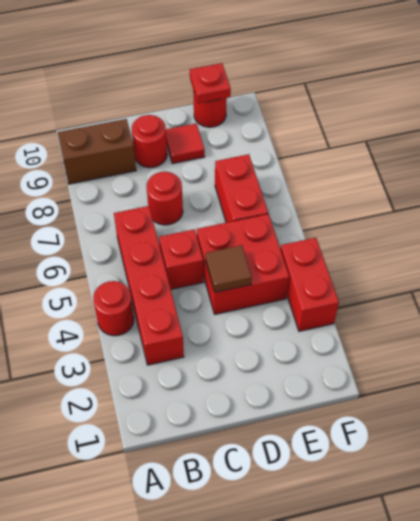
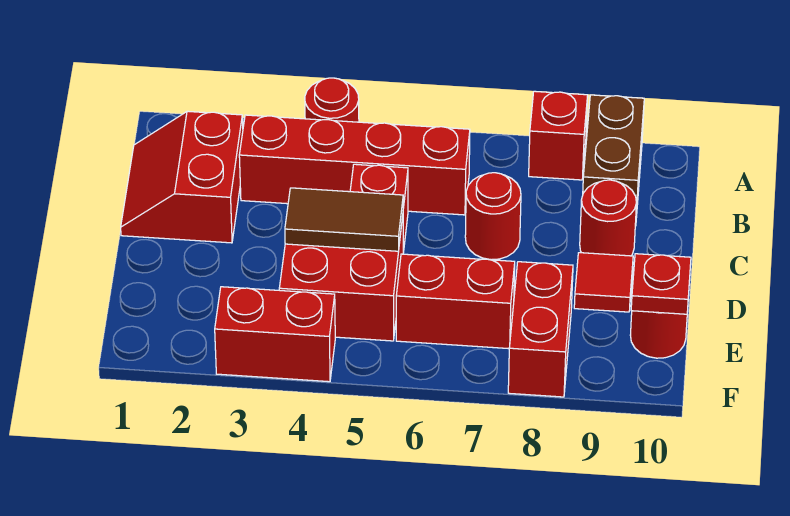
none -> red brick A8 level 1
none -> red slope B1:C2 level 1 top 2
brown tile D4 level 2 -> brown tile D4:D5 level 2
none -> red brick E8:F8 level 1

